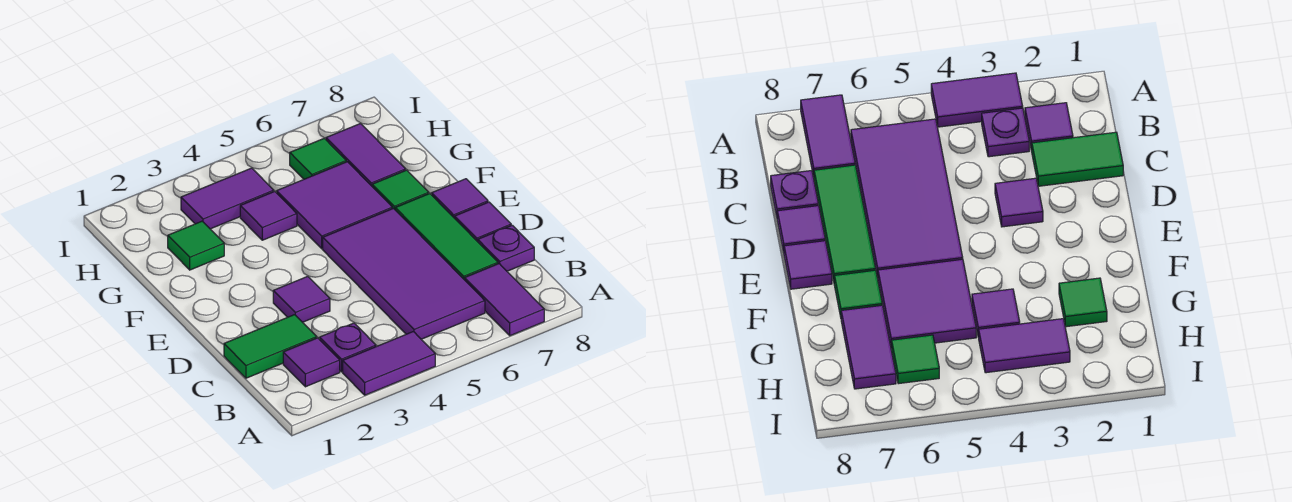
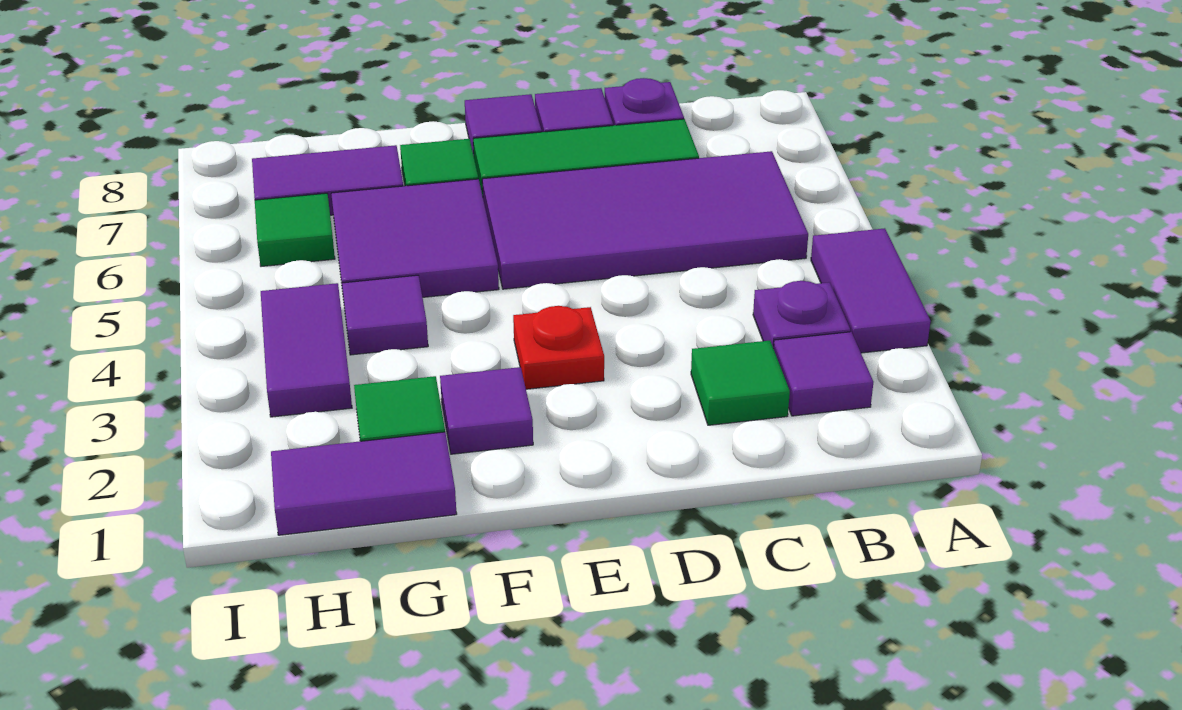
purple tile A7:B7 level 1 -> purple tile G1:H1 level 1
green tile C1:C2 level 1 -> green tile C2 level 1
purple tile D3 level 1 -> purple tile F2 level 1
none -> red plate E3 level 1

